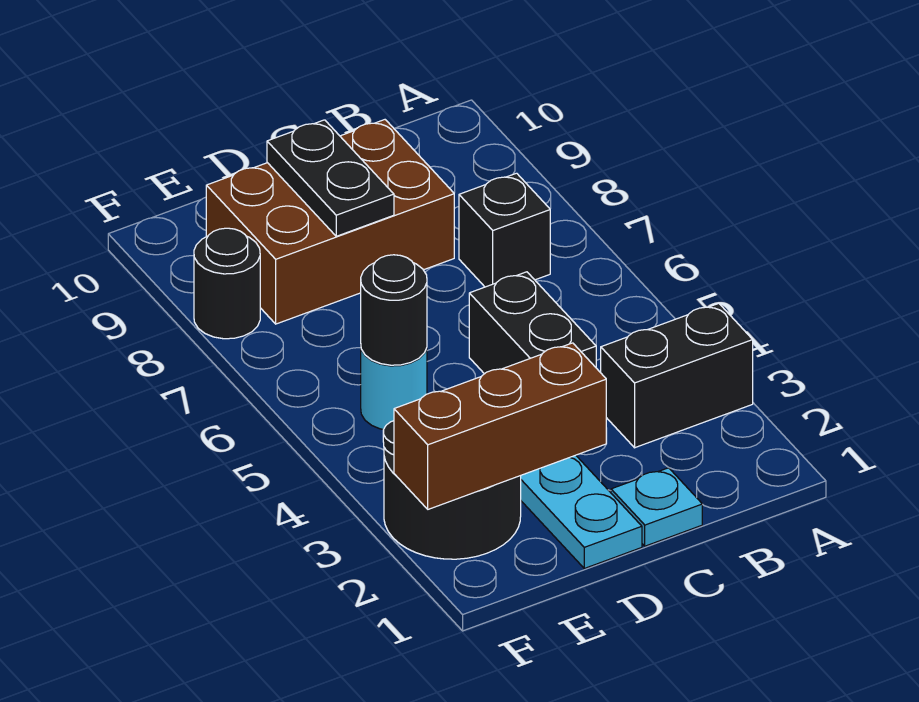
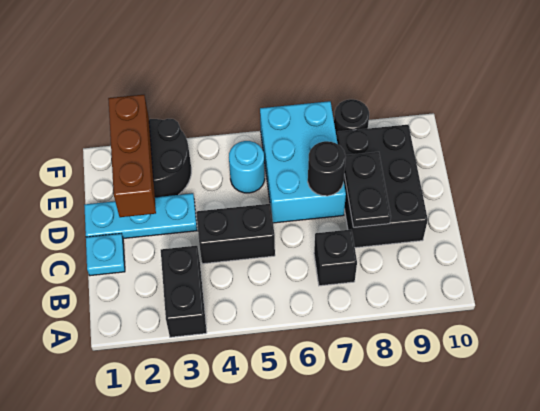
brown brick C8:E9 level 1 -> black brick C8:E9 level 1
none -> cyan brick D6:F7 level 1
black plate D8:D9 level 2 -> black plate C8:D8 level 2
black round brick E5 level 2 -> black round brick D7 level 2

